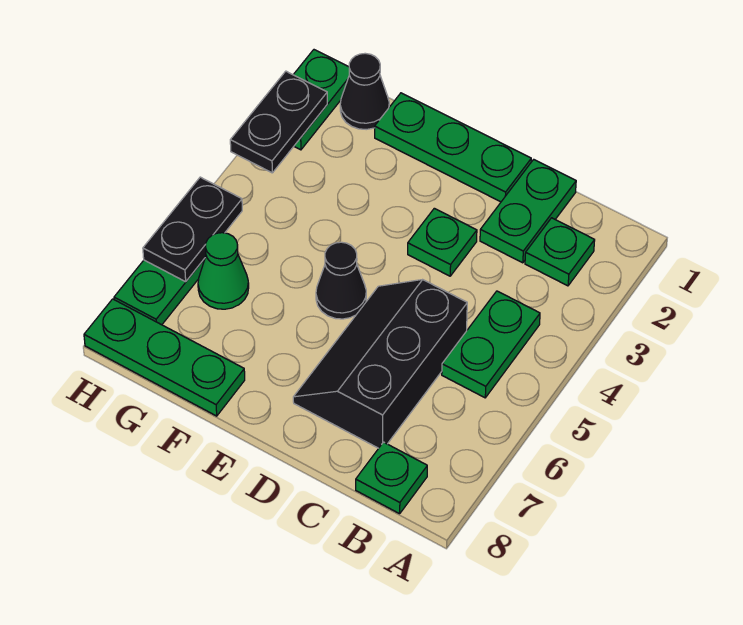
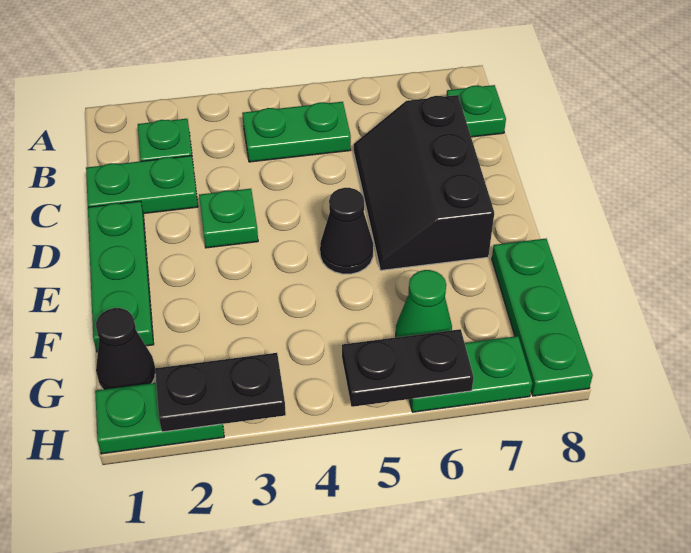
black slope C5:D7 level 1 top C -> black slope C6:E7 level 1 top 7

